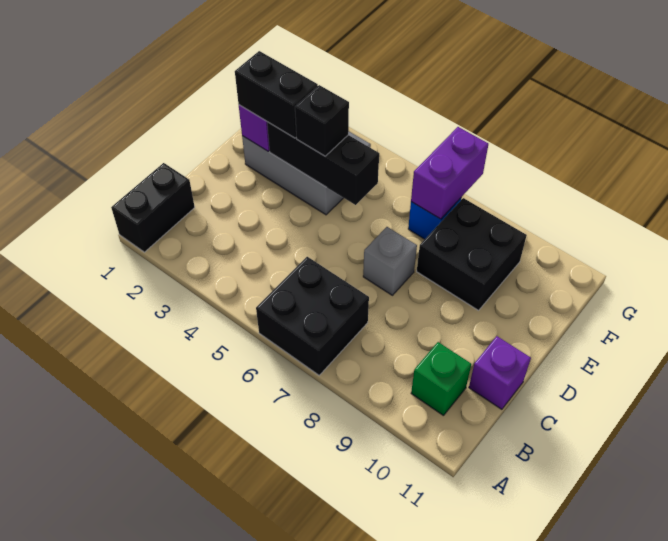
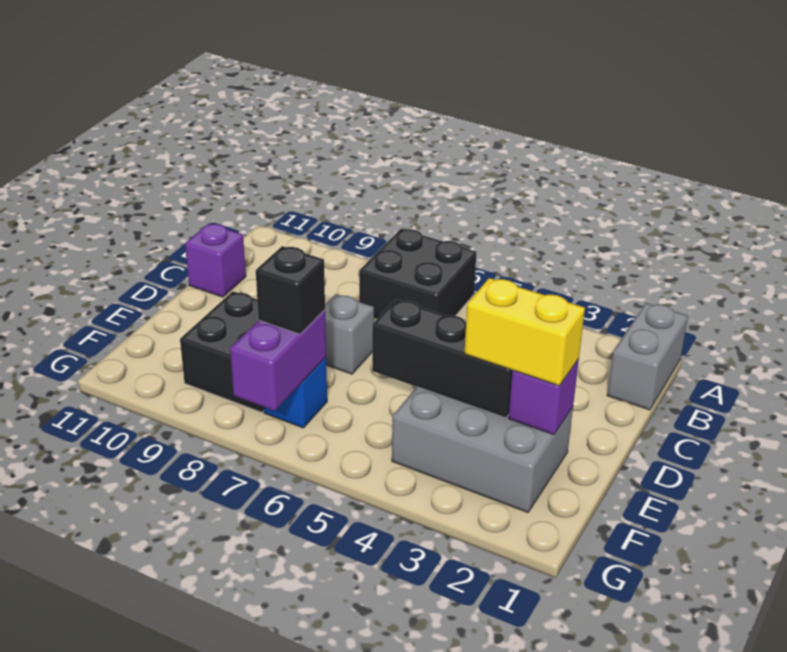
black brick A1:B1 level 1 -> grey brick A1:B1 level 1
green brick B10 level 1 -> none
black brick E2:E3 level 3 -> yellow brick E2:E3 level 3
black brick E4 level 3 -> black brick F7 level 3

